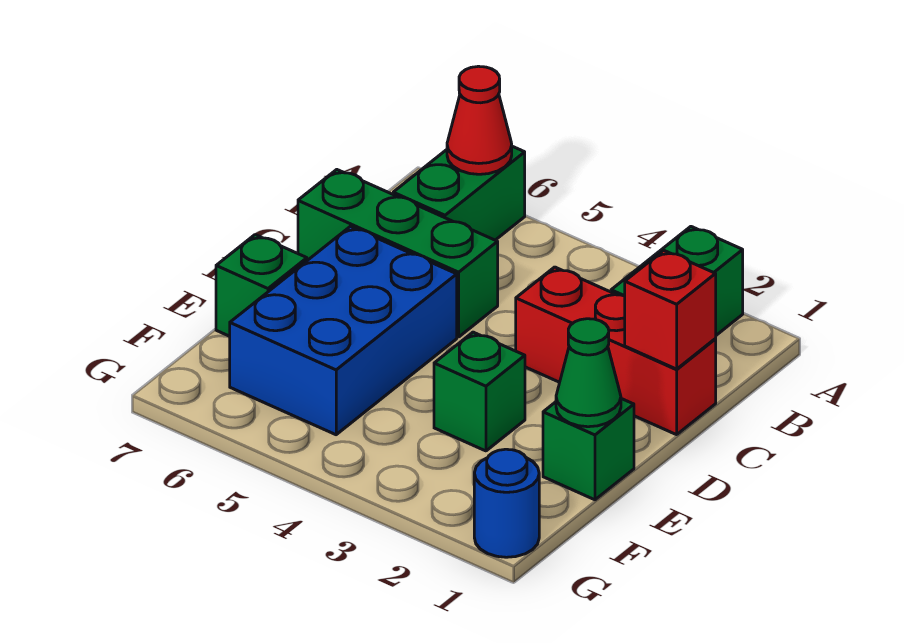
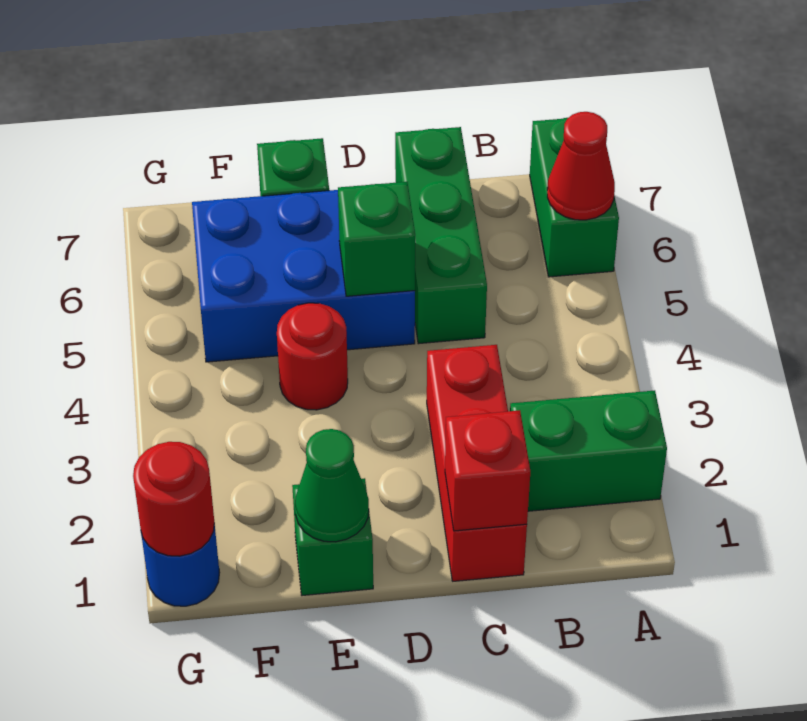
green brick A6:B6 level 1 -> green brick A6:A7 level 1
green brick E3 level 1 -> green brick D5 level 2
none -> red round brick E4 level 1
none -> red round brick G1 level 2

